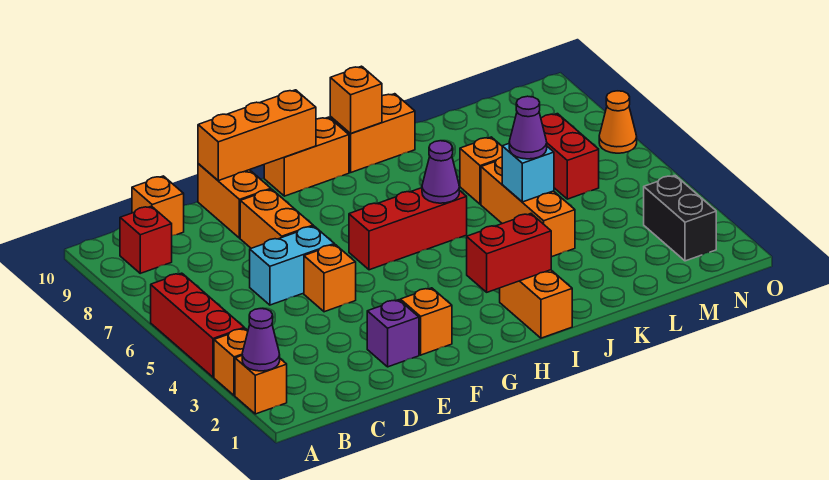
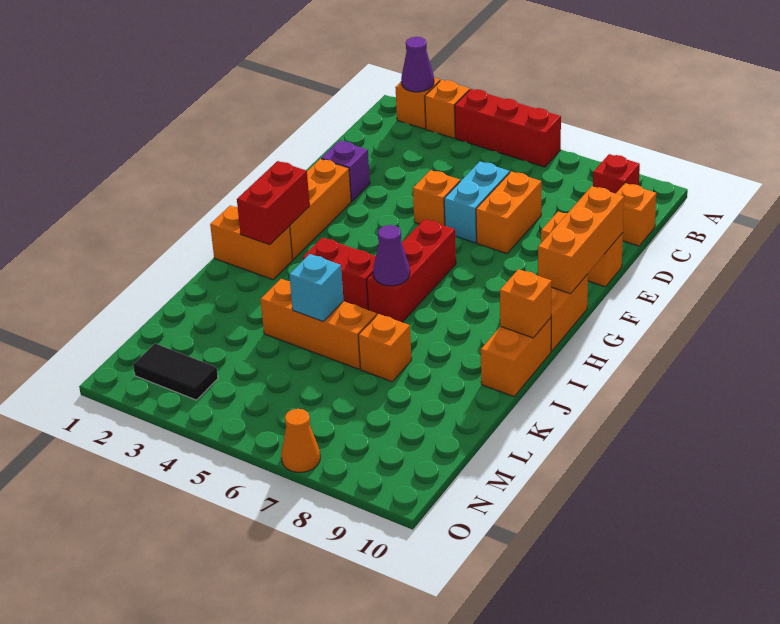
orange brick E7:E8 level 1 -> orange brick D7:E7 level 1
orange brick F2 level 1 -> orange brick F2:H2 level 1
purple cone K5 level 3 -> none
red brick M6:M7 level 1 -> red brick I4:I5 level 1
black brick N2:N3 level 1 -> black tile N2:N3 level 1

